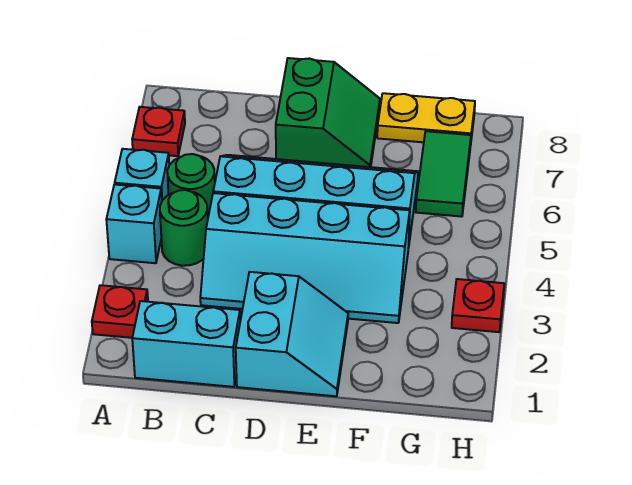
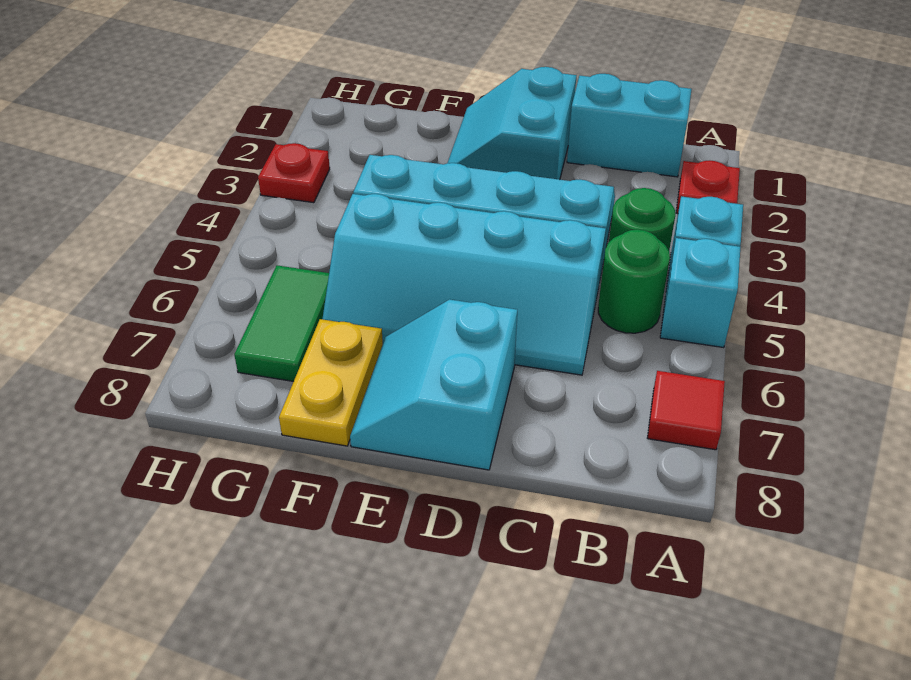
red plate A7 level 1 -> red tile A7 level 1
green slope D7:E8 level 1 top D -> cyan slope D7:E8 level 1 top D
yellow plate F8:G8 level 1 -> yellow plate F7:F8 level 1

